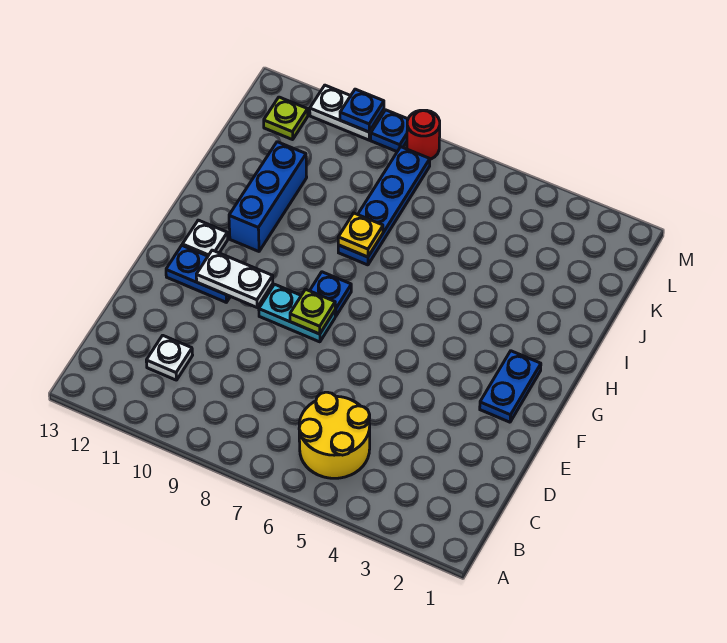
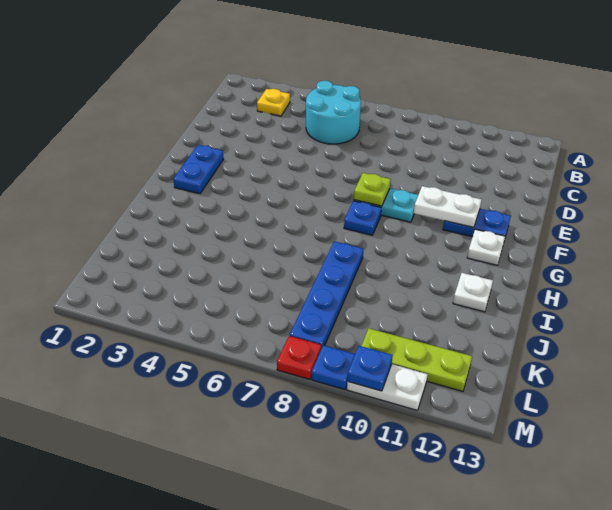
yellow round brick B5:C6 level 1 -> cyan round brick B5:C6 level 1
white plate C11 level 1 -> white plate I12 level 1
blue brick H11:J11 level 1 -> none
yellow plate I8 level 2 -> yellow plate B3 level 1
lime plate L12 level 1 -> lime plate L10:L12 level 1
red round brick M8 level 1 -> red plate M8 level 1

